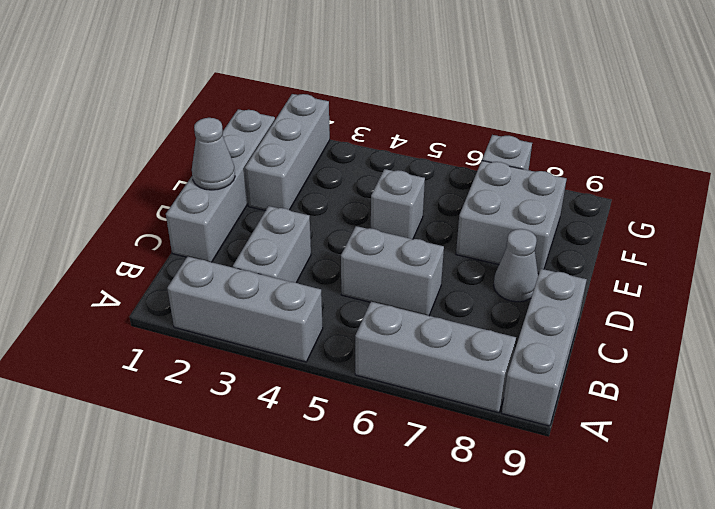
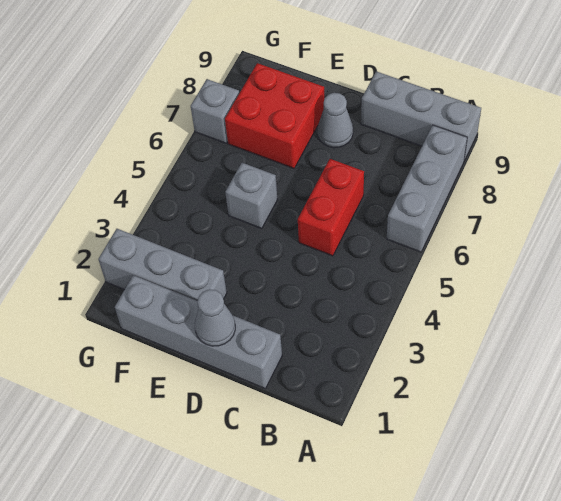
grey brick A2:A4 level 1 -> none
grey brick B3:C3 level 1 -> none
grey brick C5:C6 level 1 -> red brick C5:C6 level 1
grey brick E7:F8 level 1 -> red brick E7:F8 level 1

